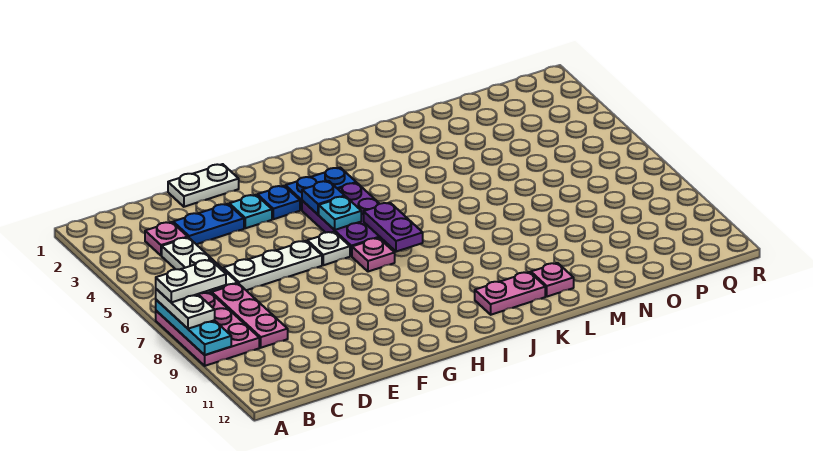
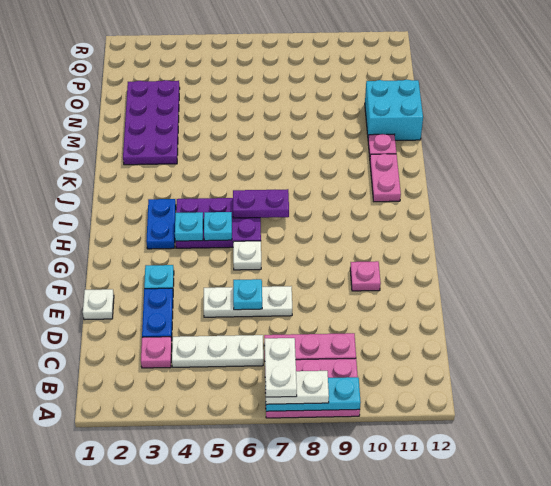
white plate D6:F6 level 1 -> white plate E5:E7 level 1
white plate E1:F1 level 1 -> white plate E1 level 1
none -> cyan plate E6 level 2
blue plate G3 level 1 -> none
blue plate H4 level 2 -> cyan plate H4 level 2
pink plate H7 level 1 -> pink plate F10 level 1
none -> purple plate L2:O3 level 1
none -> cyan brick M11:N12 level 1

